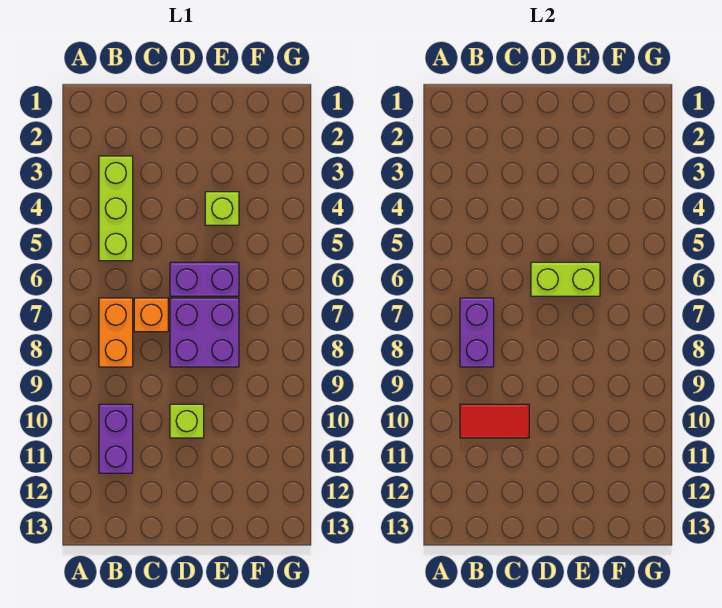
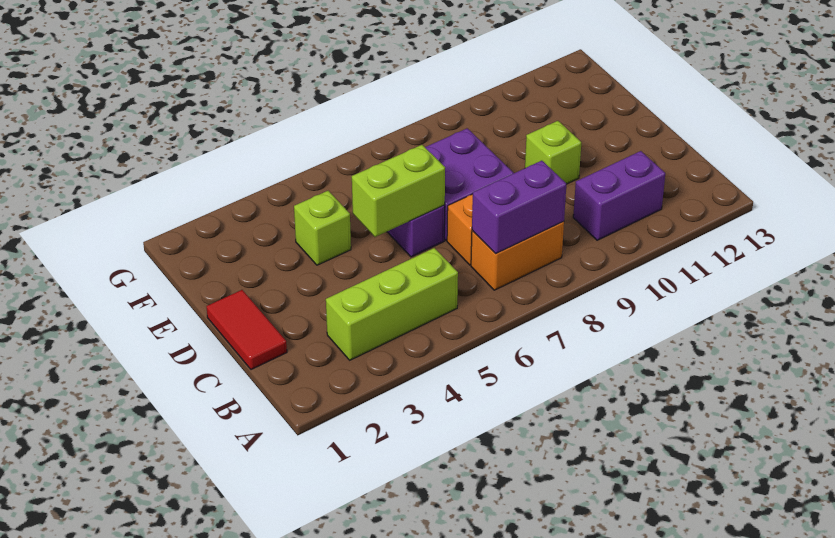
red tile B10:C10 level 2 -> red tile C1:D1 level 1
lime brick D6:E6 level 2 -> lime brick D5:D6 level 2

